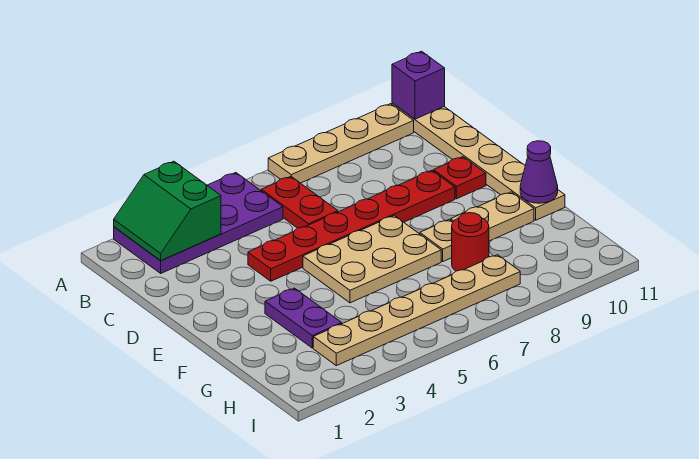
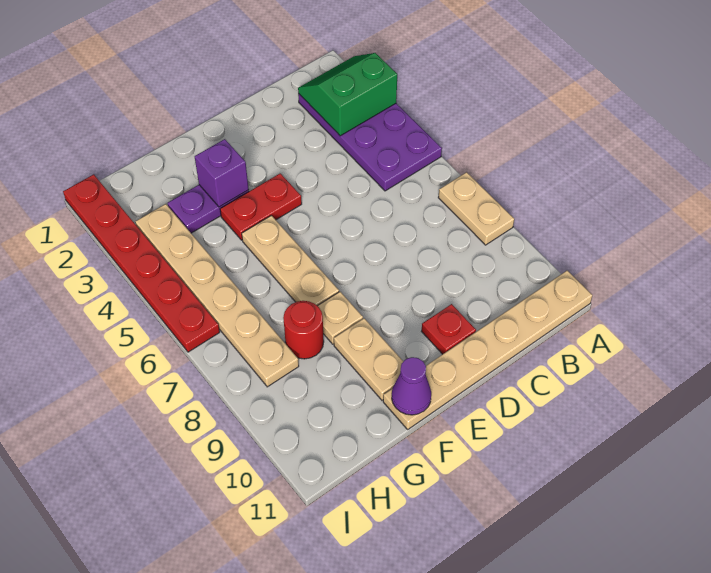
tan plate A7:A10 level 1 -> tan plate A7:A8 level 1
purple brick A11 level 2 -> purple brick F3 level 2
red plate B6:C6 level 1 -> red plate E4:F4 level 1
red plate D4:D9 level 1 -> red plate I1:I6 level 1
tan plate E5:F7 level 1 -> tan plate F5:F7 level 1

